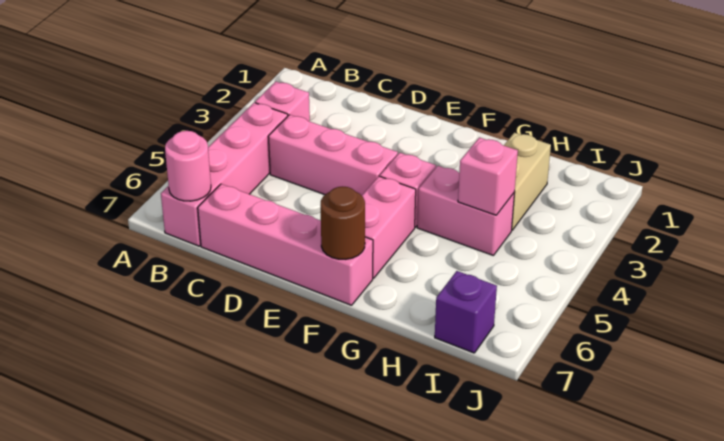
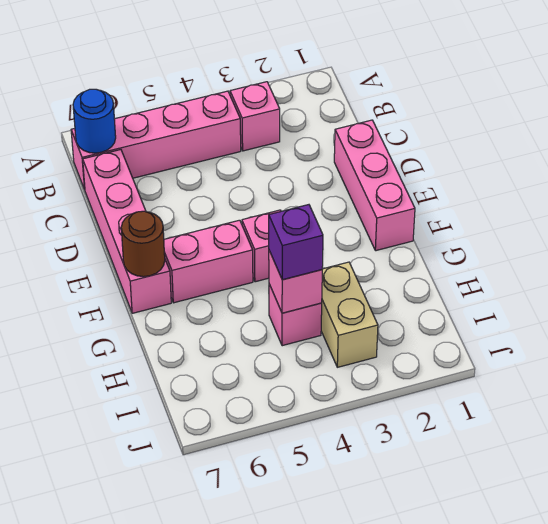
pink round brick B7 level 2 -> blue round brick B7 level 2
pink brick C4:E4 level 1 -> pink brick D1:F1 level 1
pink brick G4:H4 level 1 -> pink brick H4 level 1
tan brick H2:H3 level 1 -> tan brick H3:I3 level 1
purple brick I7 level 1 -> purple brick H4 level 3

